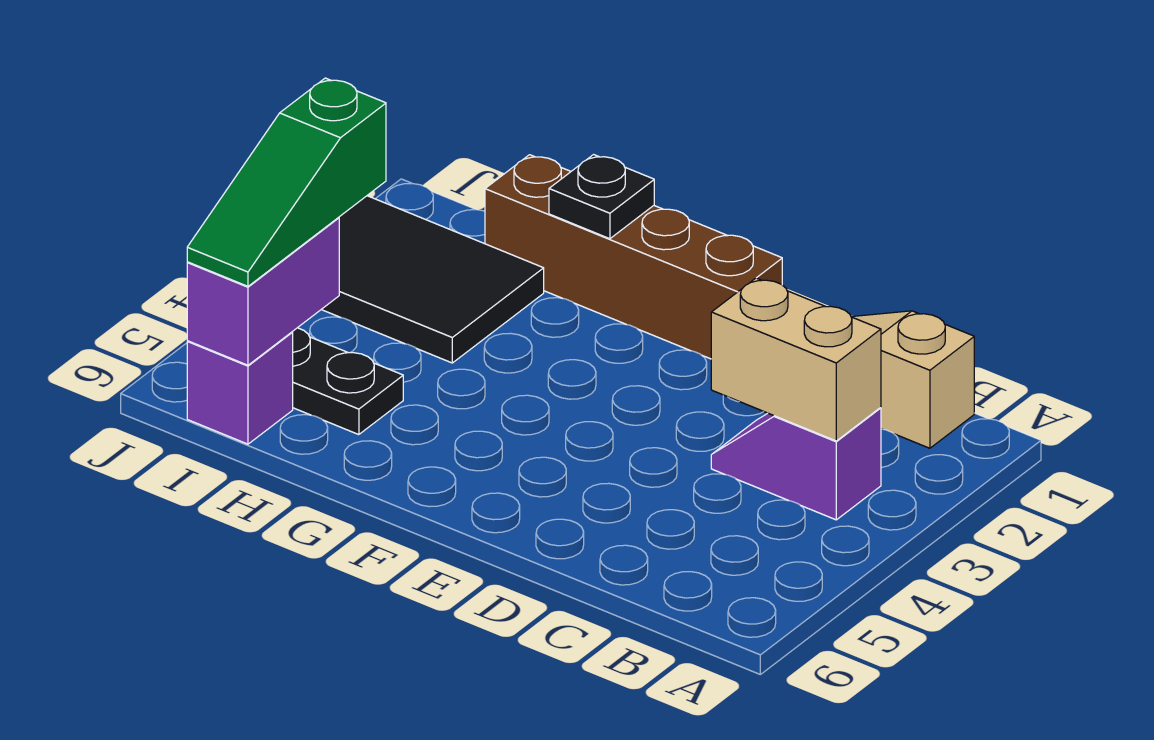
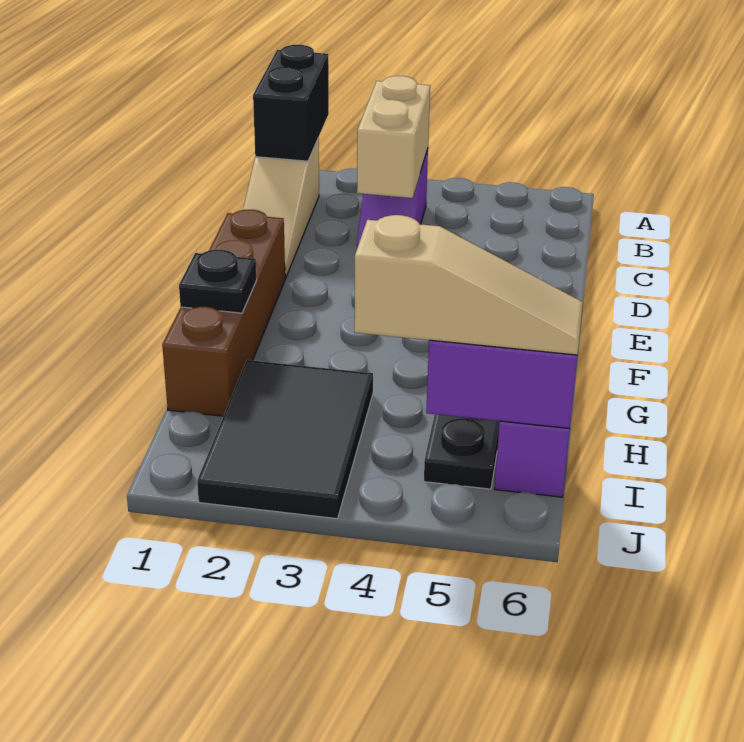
none -> black brick A1:B1 level 2
green slope I4:I6 level 3 top 4 -> tan slope I4:I6 level 3 top 4

